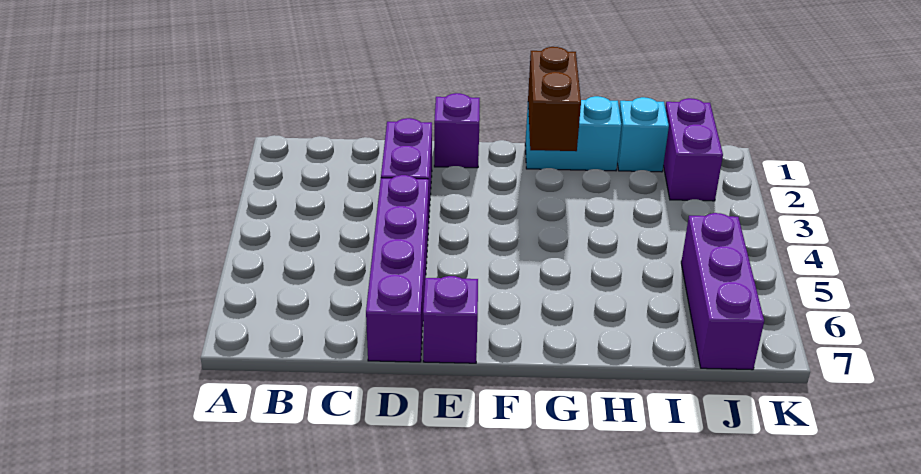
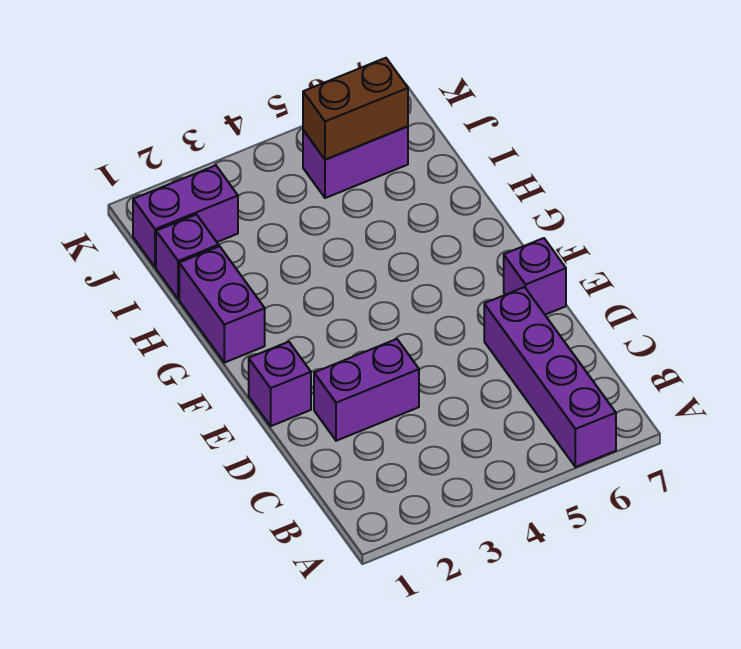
purple brick D4:D7 level 1 -> purple brick A6:D6 level 1
cyan brick G1:H1 level 1 -> purple brick G1:H1 level 1
brown brick G1:G2 level 2 -> brown brick J5:J6 level 2
cyan brick I1 level 1 -> purple brick I1 level 1
purple brick J5:J7 level 1 -> purple brick J5:J6 level 1

